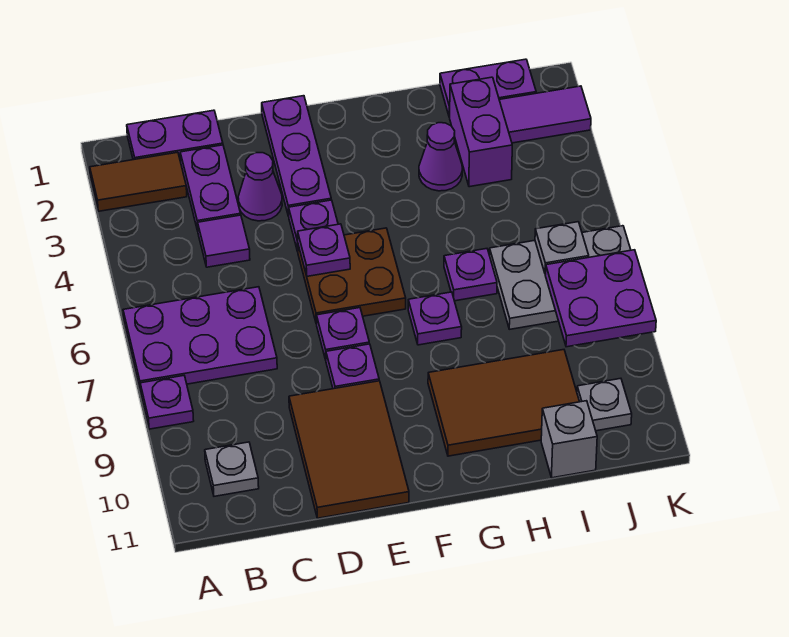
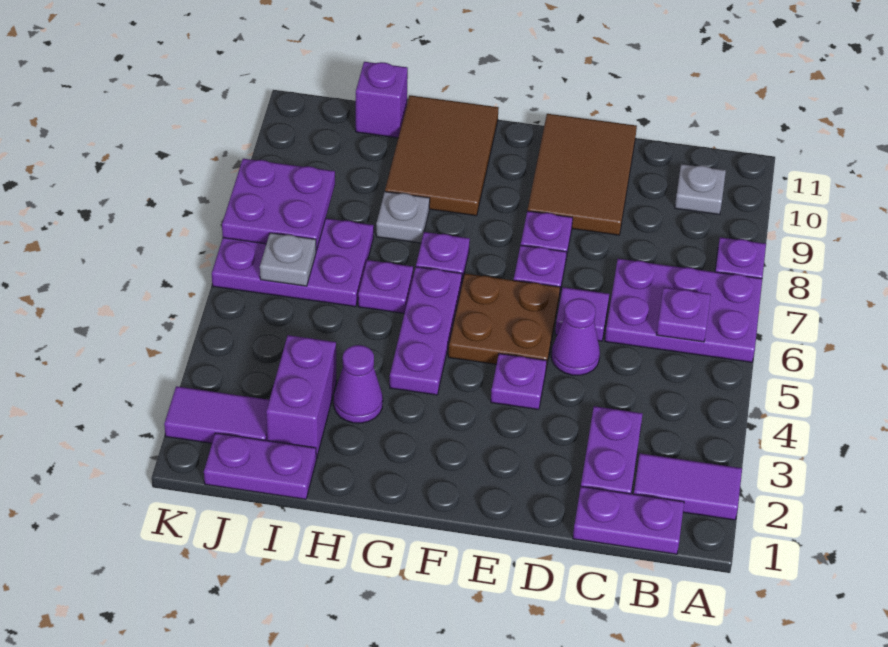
brown tile A2:B2 level 1 -> purple tile A2:B2 level 1
purple tile C4 level 1 -> purple tile D6 level 1
purple cone D3 level 1 -> purple cone D5 level 1
purple plate E1:E3 level 1 -> purple plate G4:G6 level 1
purple plate E5 level 2 -> purple plate B6 level 2
brown tile G9:I10 level 1 -> brown tile G9:H11 level 1
grey plate I6:K7 level 1 -> purple plate I6:K7 level 1
grey brick I11 level 1 -> purple brick I11 level 1
grey plate J10 level 1 -> grey plate H8 level 1

